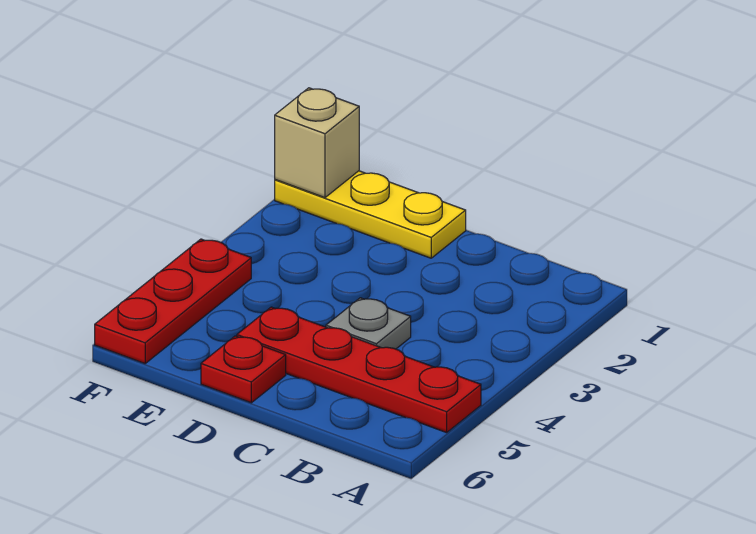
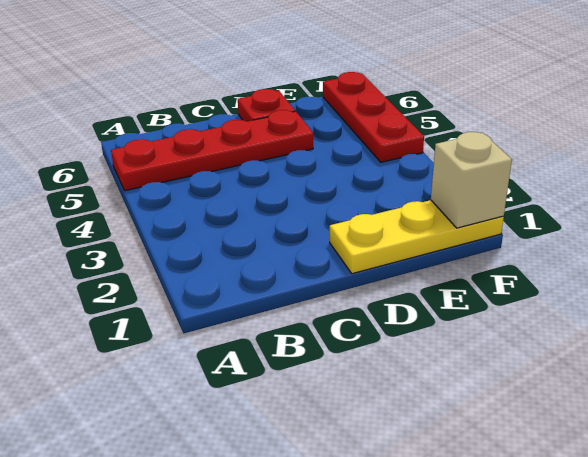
grey plate C4 level 1 -> none

